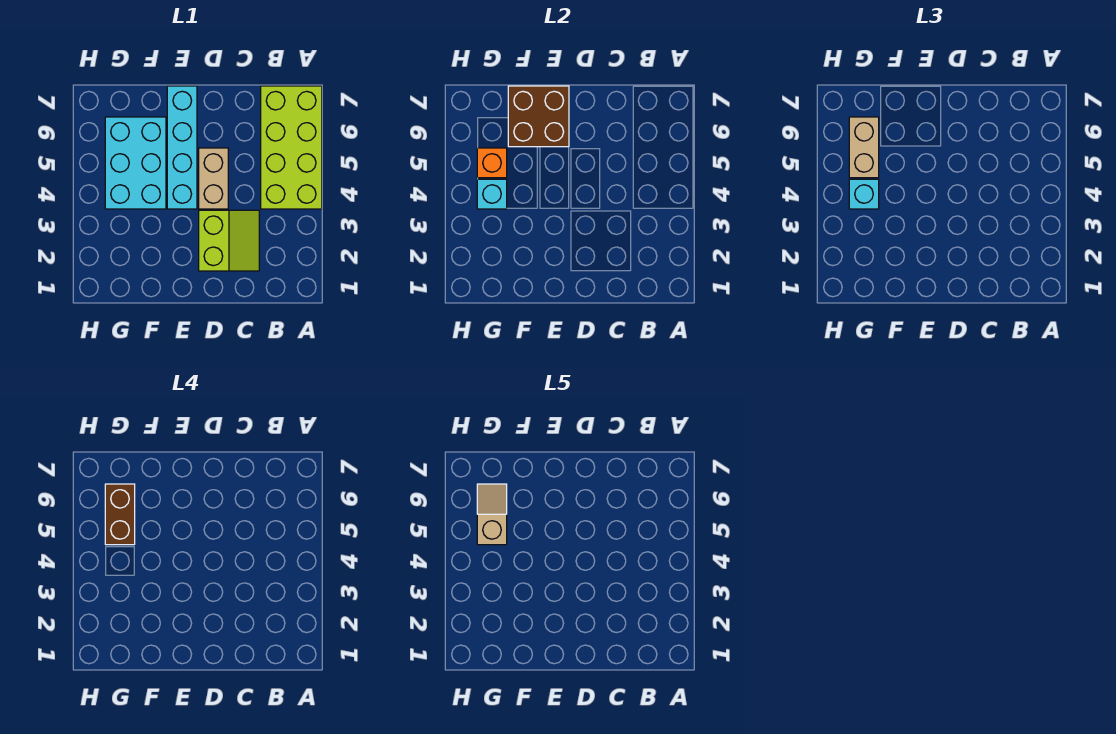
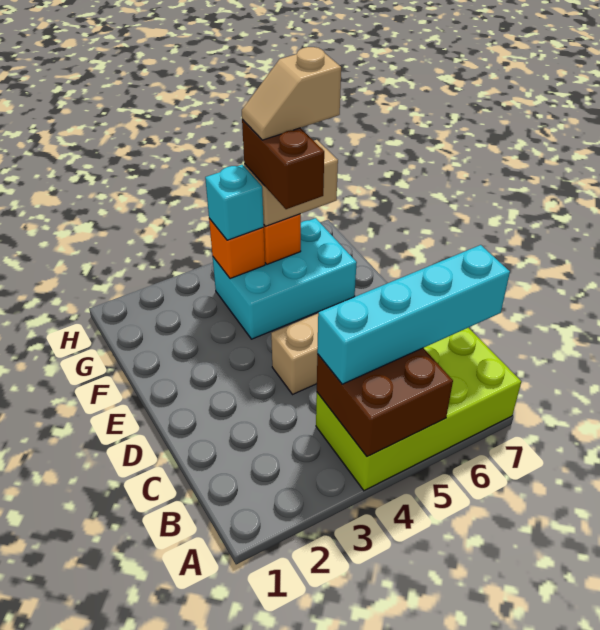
lime slope C2:D3 level 1 top D -> none
cyan brick E4:E7 level 1 -> cyan brick B4:B7 level 3
brown brick E6:F7 level 2 -> brown brick A4:B5 level 2
cyan brick G4 level 2 -> orange brick G4 level 2
brown brick G5:G6 level 4 -> brown brick F5:G5 level 4
tan slope G5:G6 level 5 top 5 -> tan slope G5:G6 level 5 top 6

